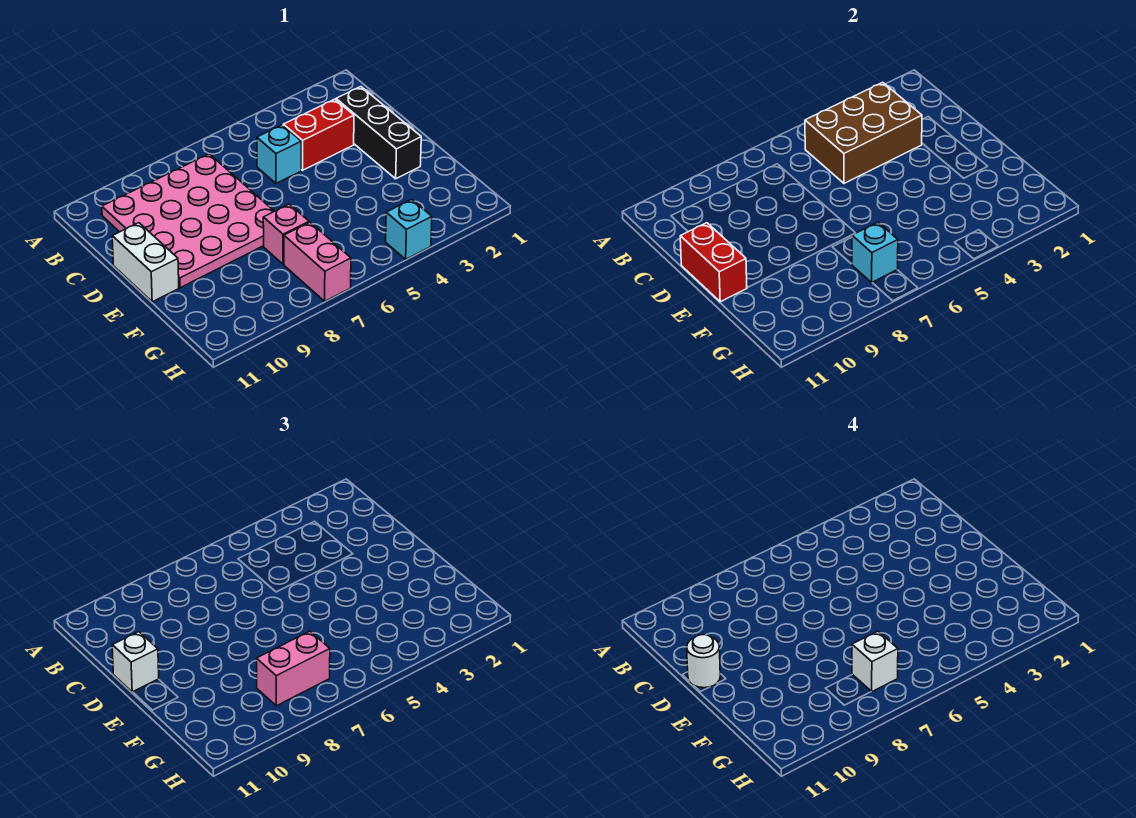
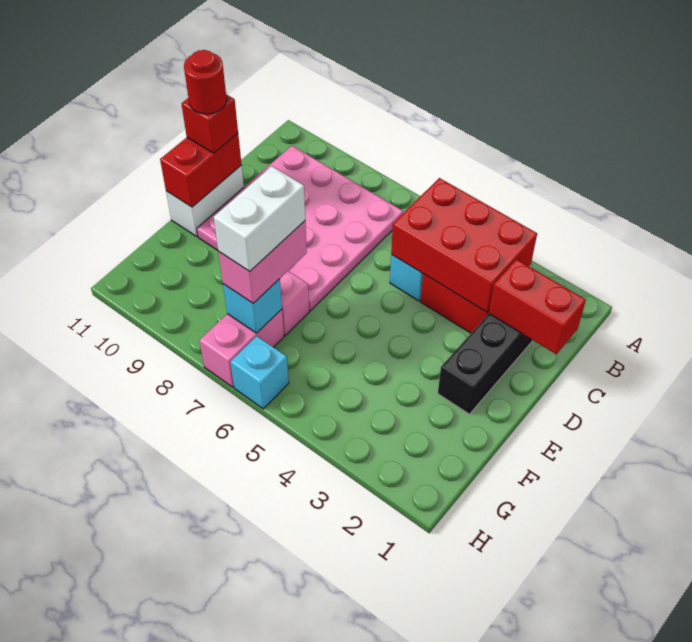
brown brick B3:C5 level 2 -> red brick B3:C5 level 2
none -> red brick C1:C2 level 2
white brick D11 level 3 -> red brick D11 level 3
white round brick D11 level 4 -> red round brick D11 level 4
pink brick G7:G8 level 3 -> pink brick F7:G7 level 3
white brick G7 level 4 -> white brick F7:G7 level 4
cyan brick H4 level 1 -> cyan brick H6 level 1

